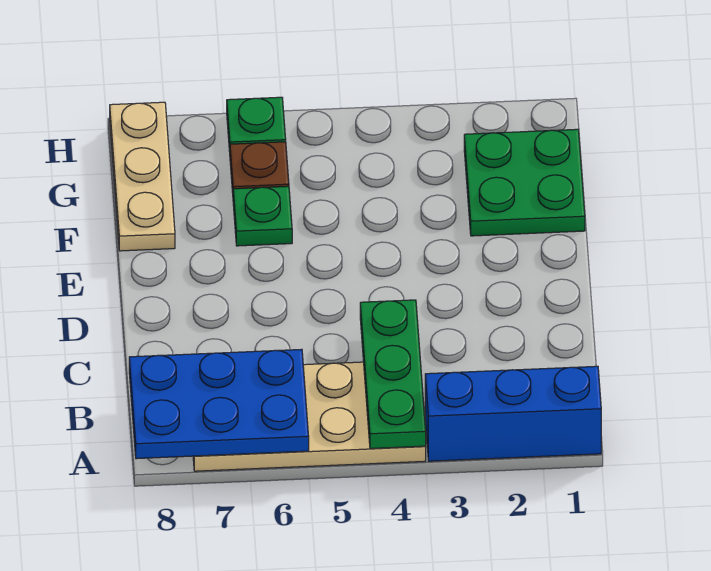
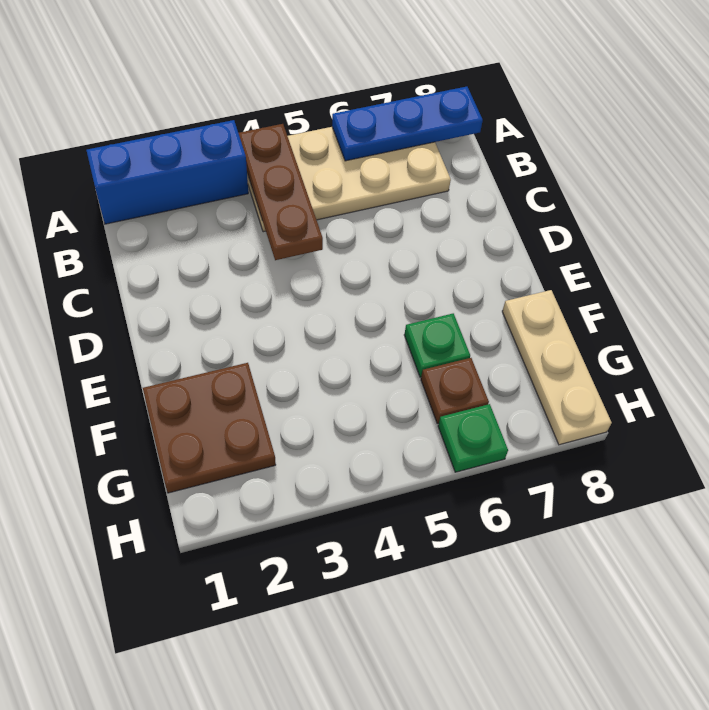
green plate A4:C4 level 2 -> brown plate A4:C4 level 2
blue plate A6:B8 level 2 -> blue plate A6:A8 level 2
green plate F1:G2 level 1 -> brown plate F1:G2 level 1

